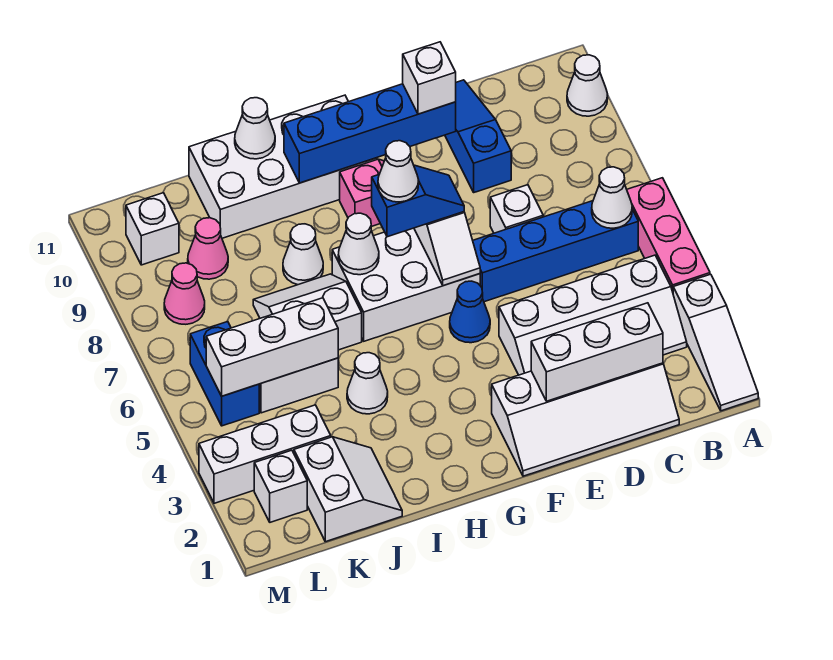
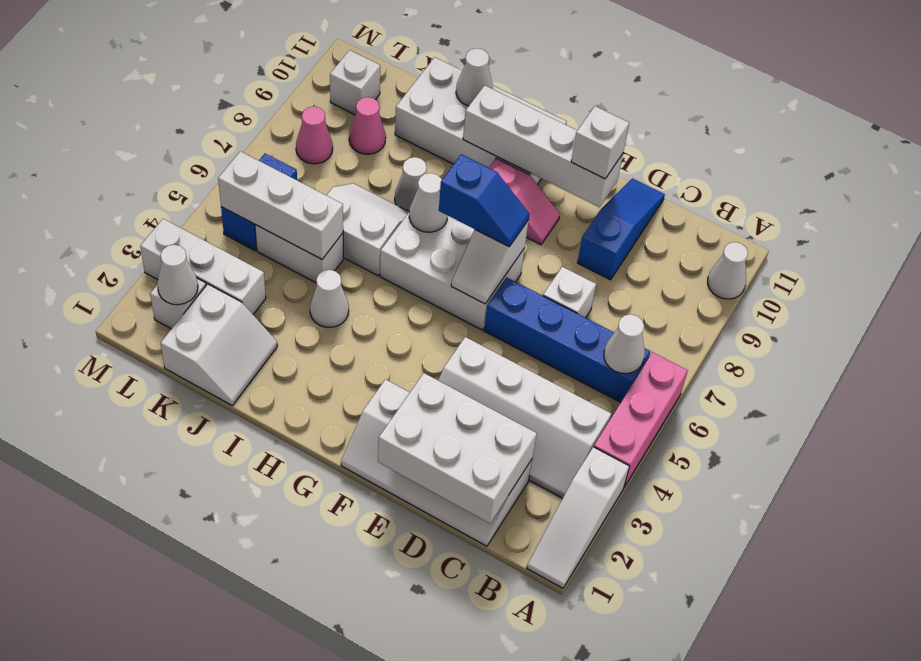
white brick C2:E2 level 2 -> white brick C1:E2 level 2
blue brick E10:H10 level 2 -> white brick E10:H10 level 2
blue cone F5 level 1 -> none
white cone G7 level 4 -> white cone L2 level 2

